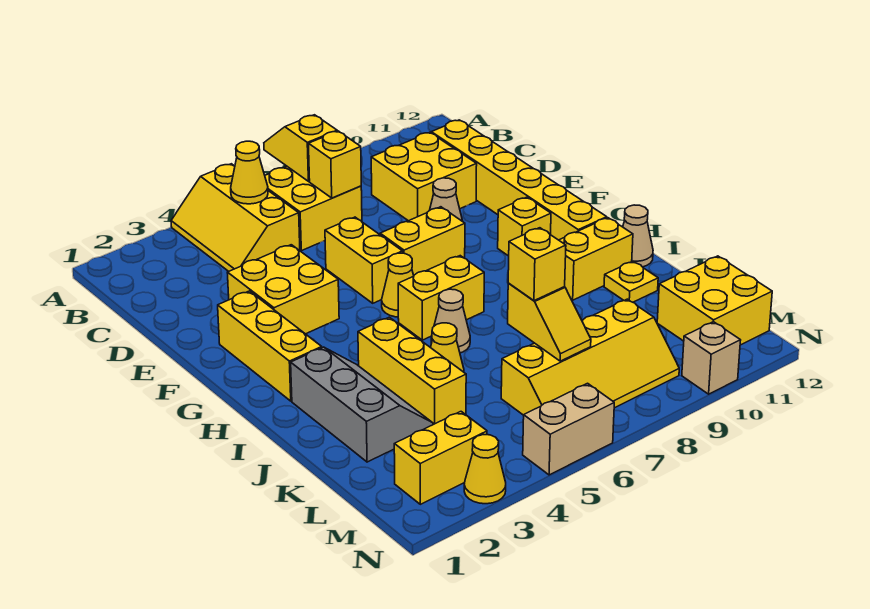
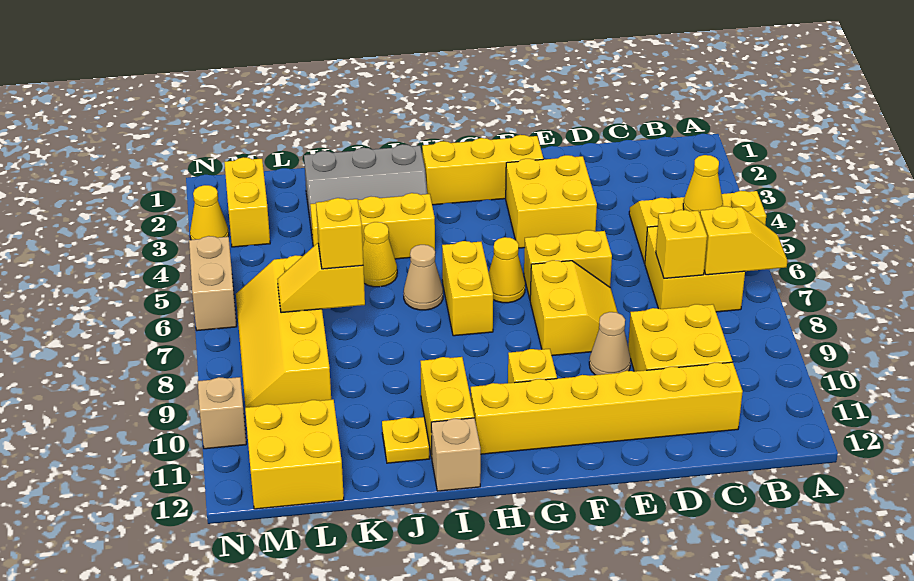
tan cone I12 level 1 -> tan brick I12 level 1

